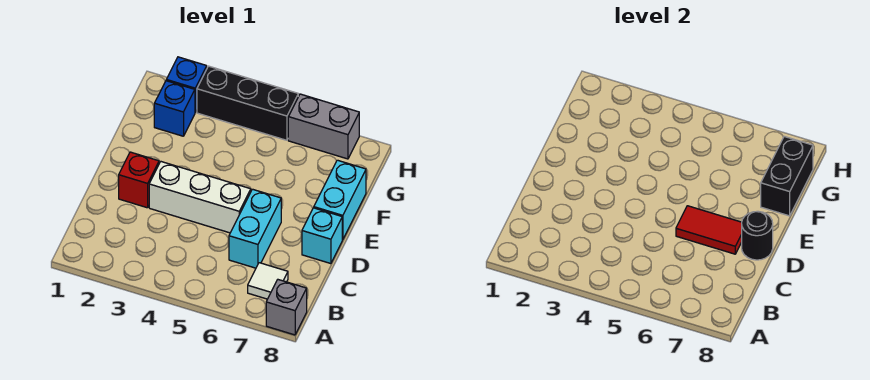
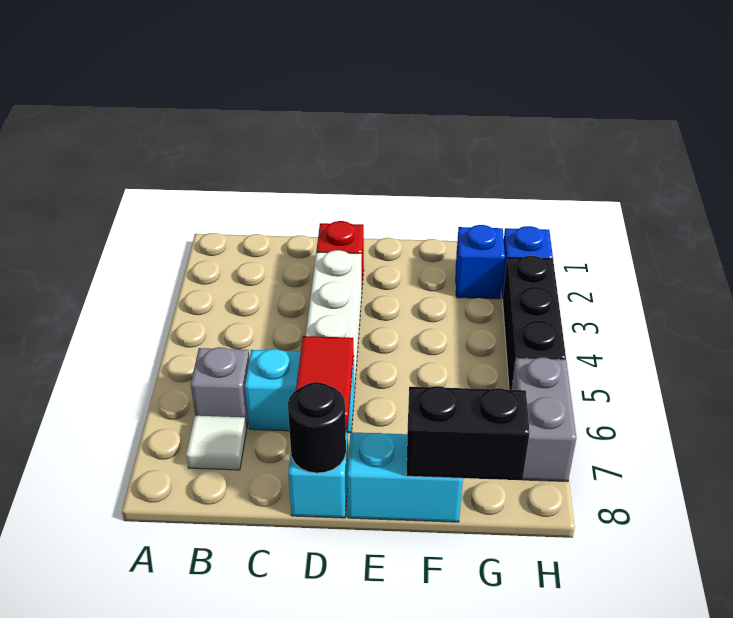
grey brick A8 level 1 -> grey brick B6 level 1

